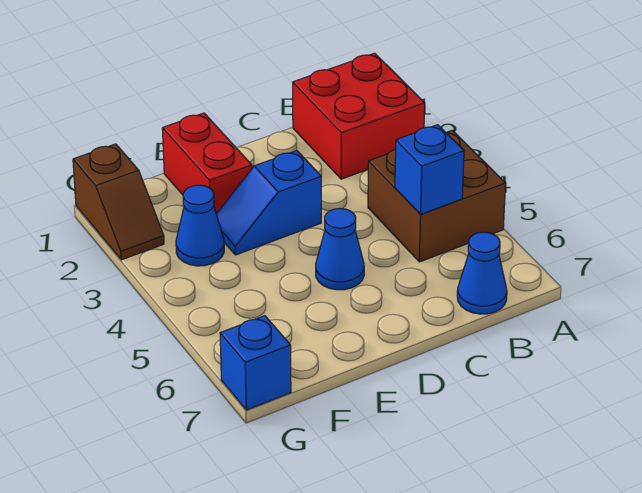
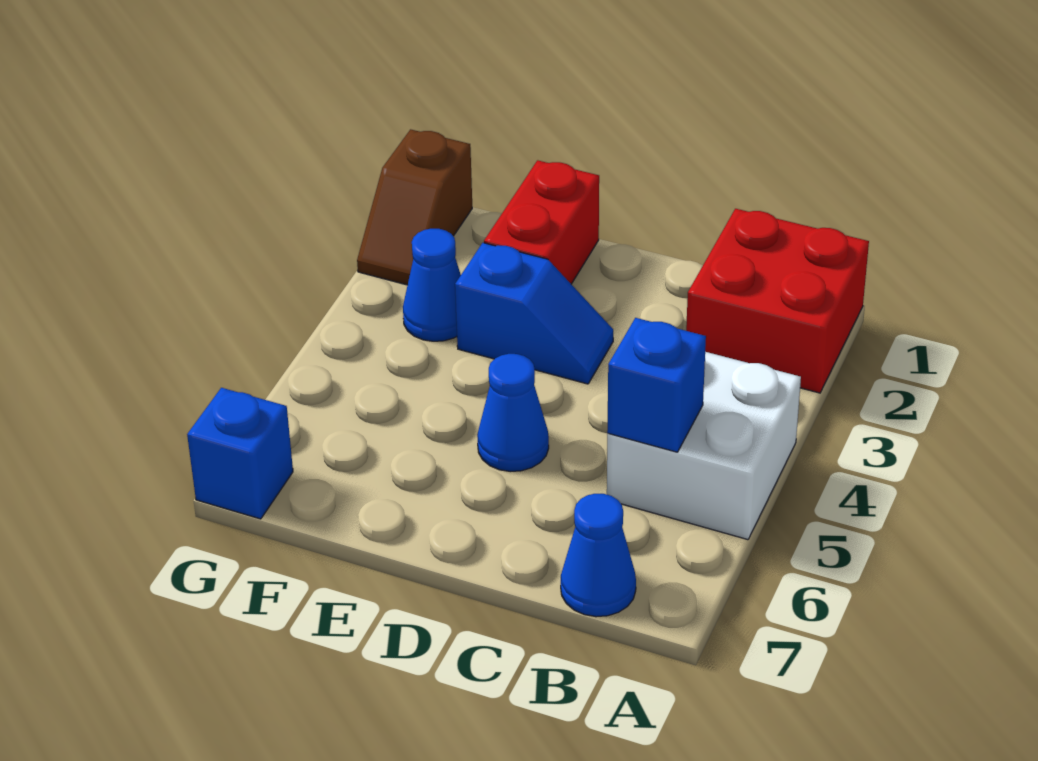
brown brick A4:B5 level 1 -> white brick A4:B5 level 1
blue slope D3:E3 level 1 top D -> blue slope D3:E3 level 1 top E

